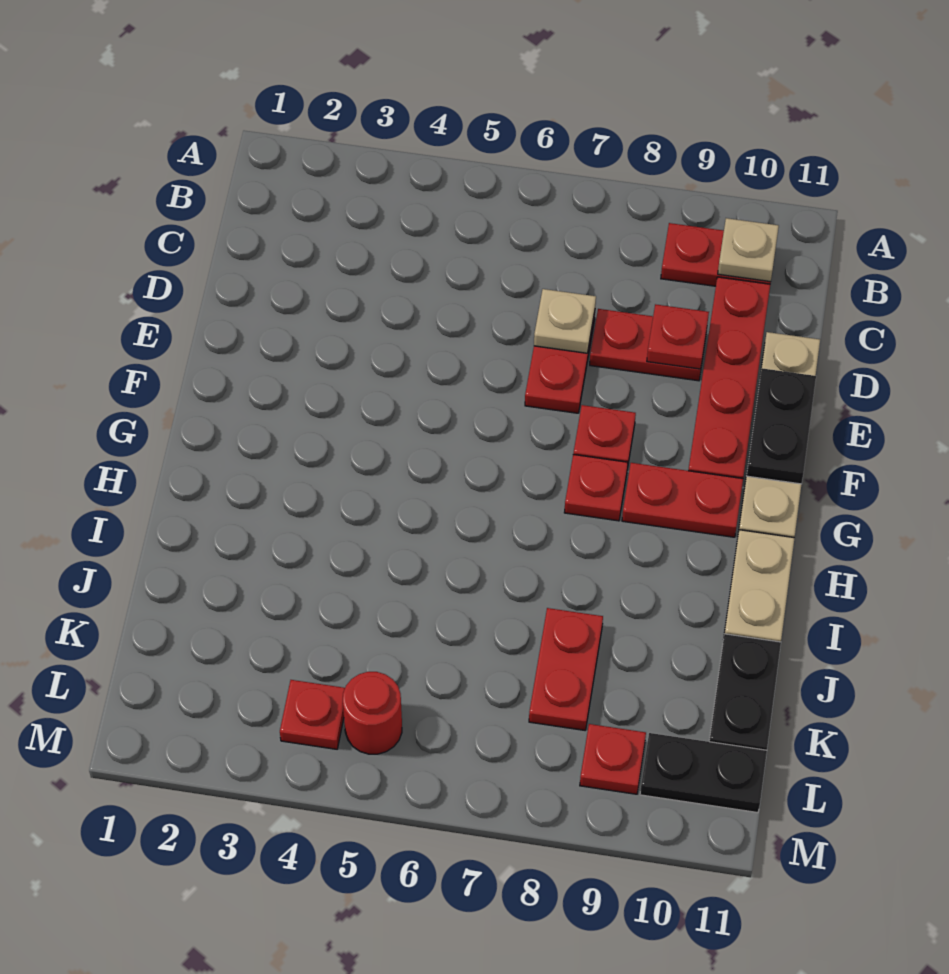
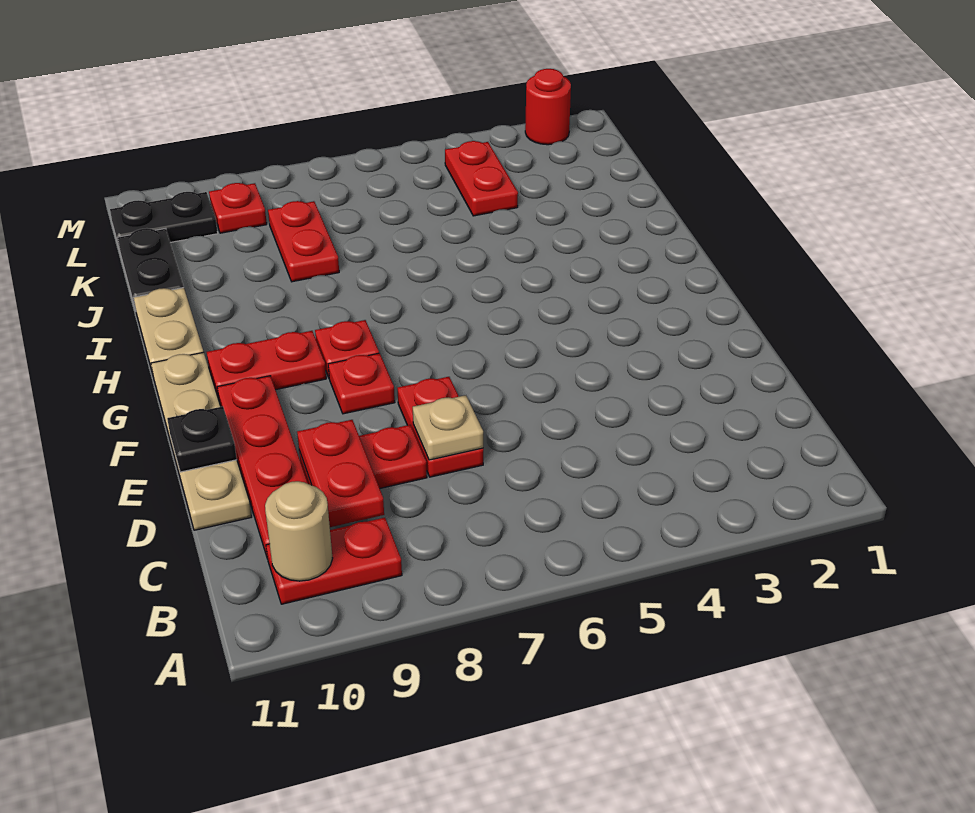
tan plate B10 level 2 -> tan round brick B10 level 2
red plate D9 level 2 -> red plate C9:D9 level 2
black plate E11:F11 level 2 -> black plate E11 level 2
red plate L4 level 1 -> red plate K4:L4 level 1
red round brick L5 level 1 -> red round brick M2 level 1

